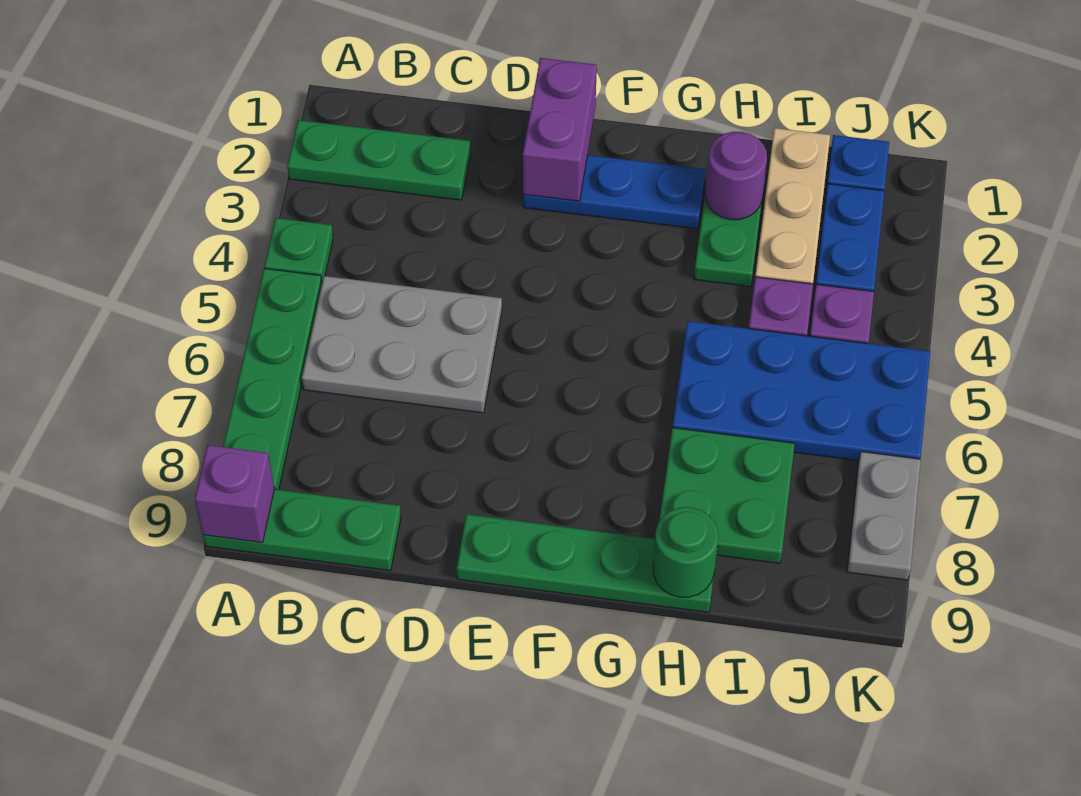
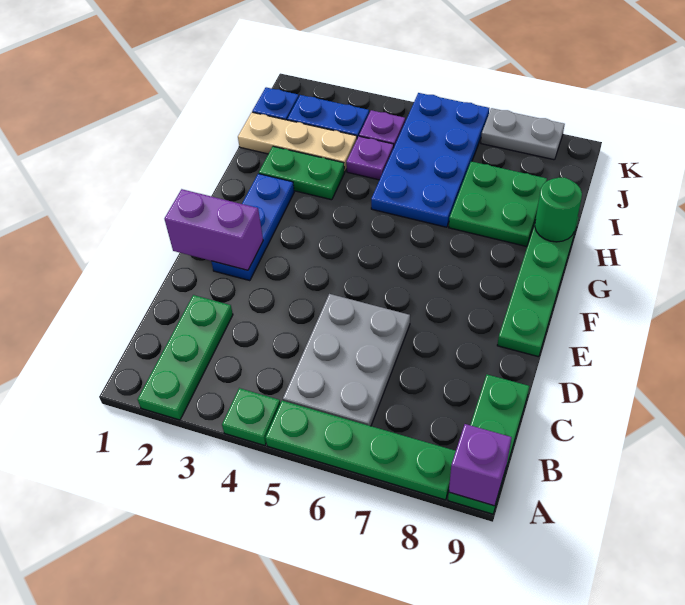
purple round brick H2 level 2 -> none

